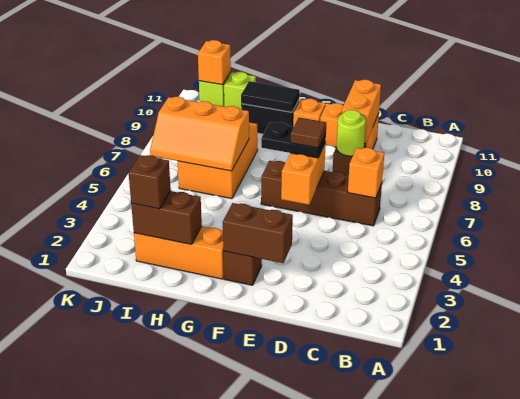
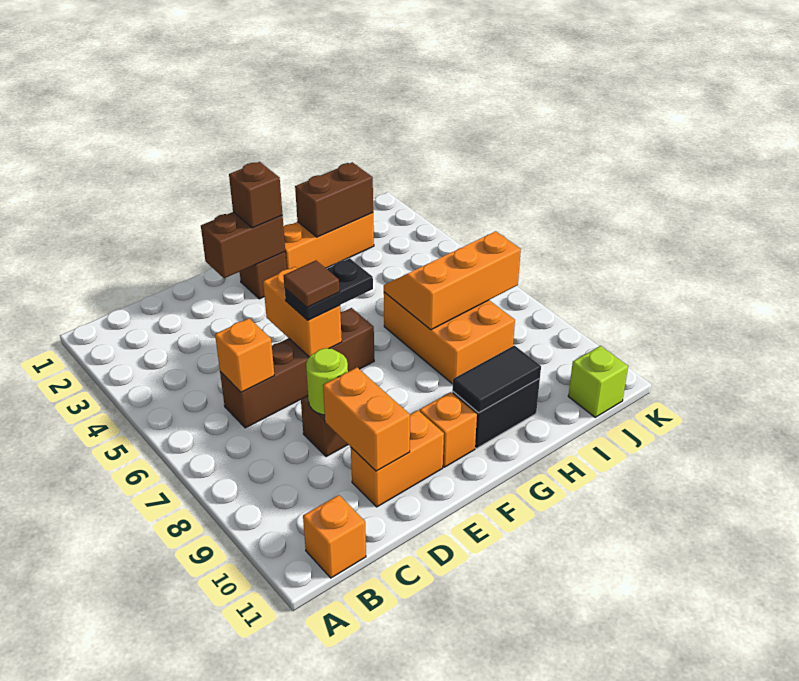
brown brick I2 level 3 -> brown brick F2 level 3
lime brick I11 level 1 -> none
orange brick J11 level 2 -> orange brick B11 level 1

